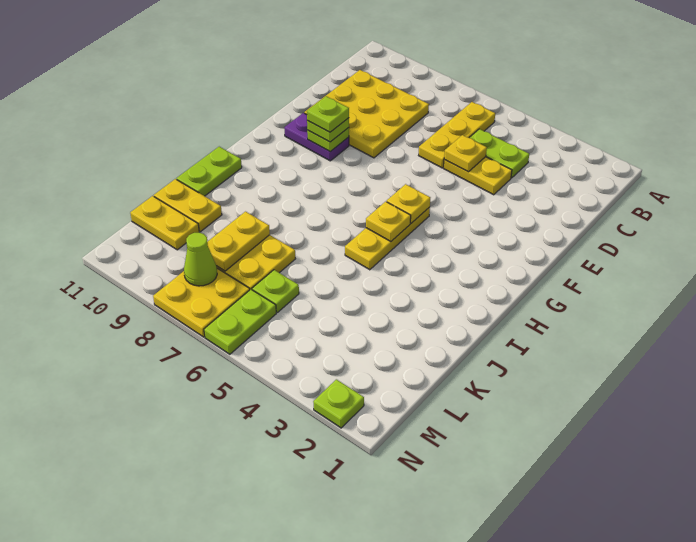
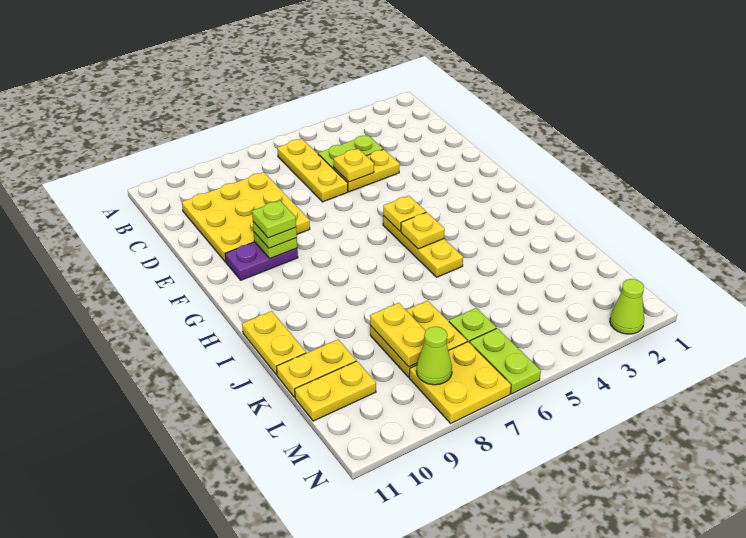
lime plate I11:J11 level 1 -> yellow plate I11:J11 level 1
lime plate N2 level 1 -> lime cone N2 level 1

